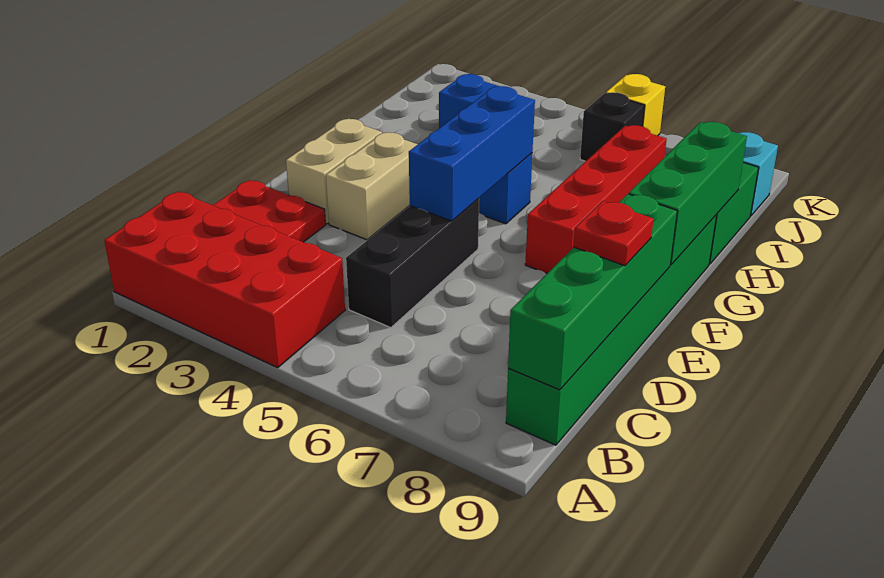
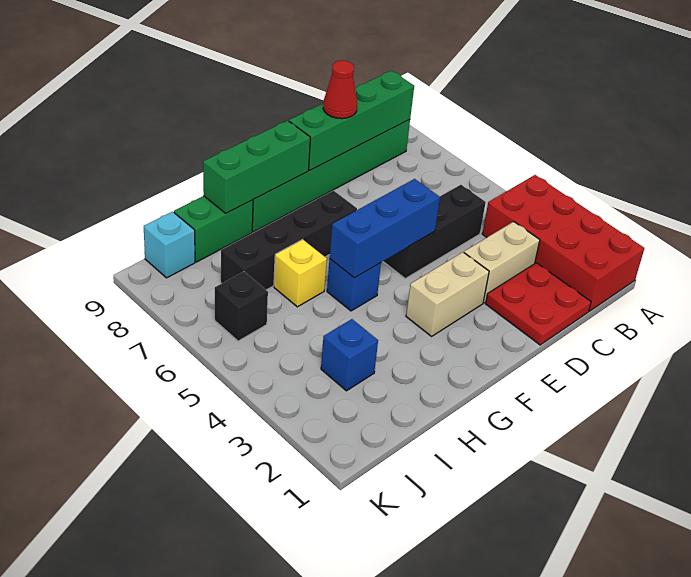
red plate D9 level 3 -> red cone D9 level 3
tan brick E2:F2 level 1 -> tan brick C3:D3 level 1
red brick F7:I7 level 1 -> black brick F7:I7 level 1
yellow brick K6 level 1 -> yellow brick H6 level 1

